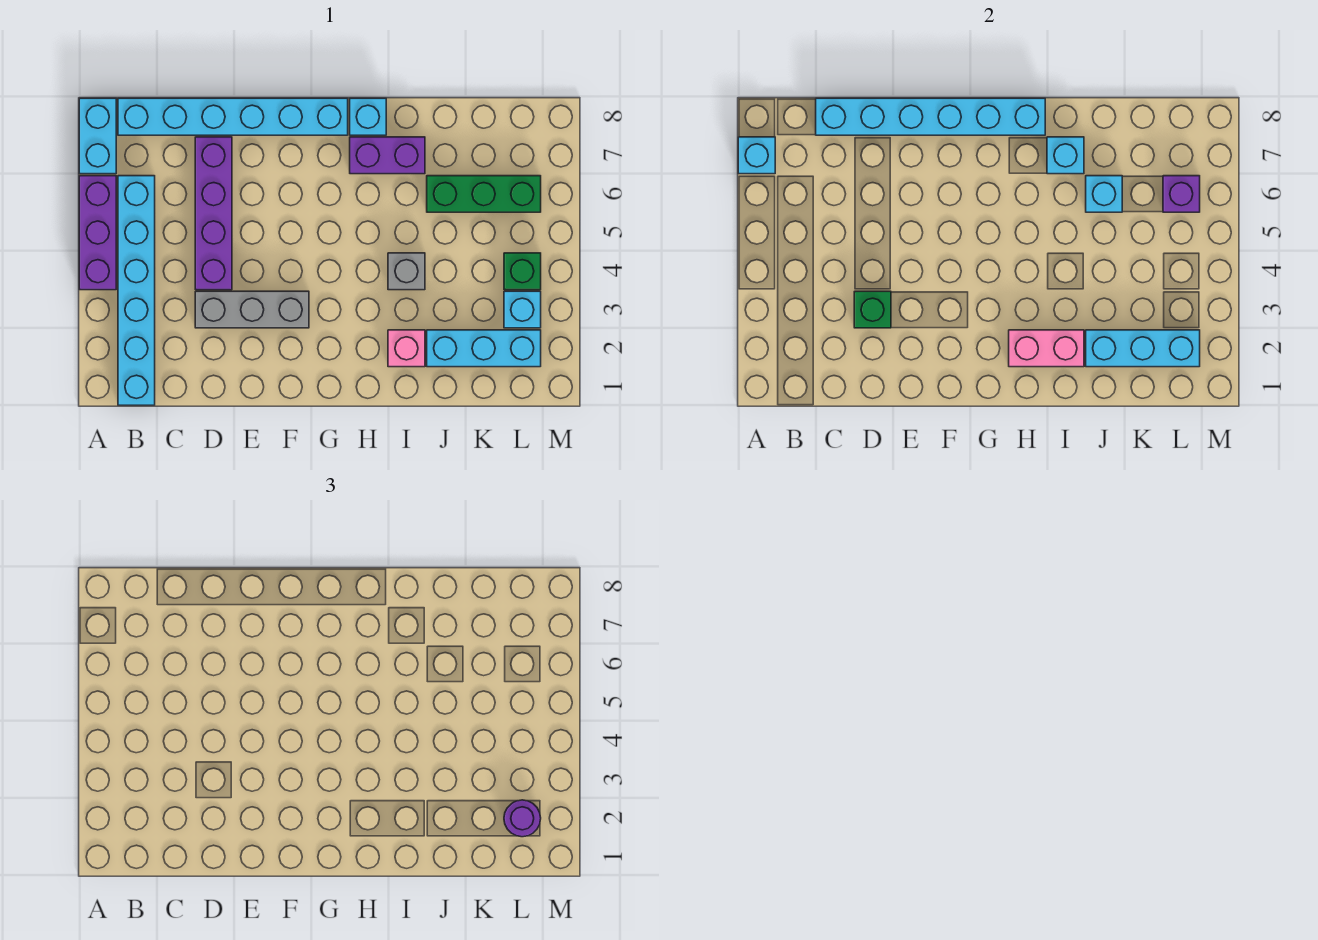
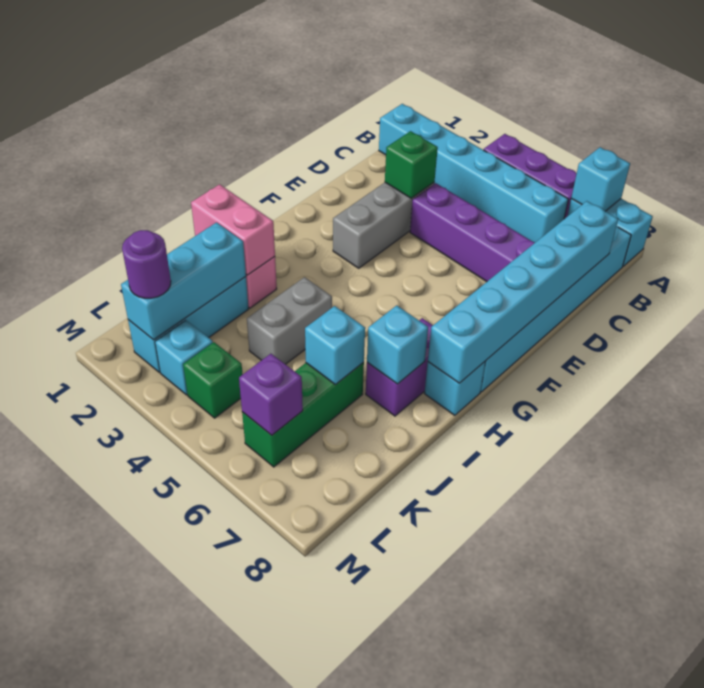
pink brick H2:I2 level 2 -> pink brick I1:I2 level 2
grey brick I4 level 1 -> grey brick I4:J4 level 1

